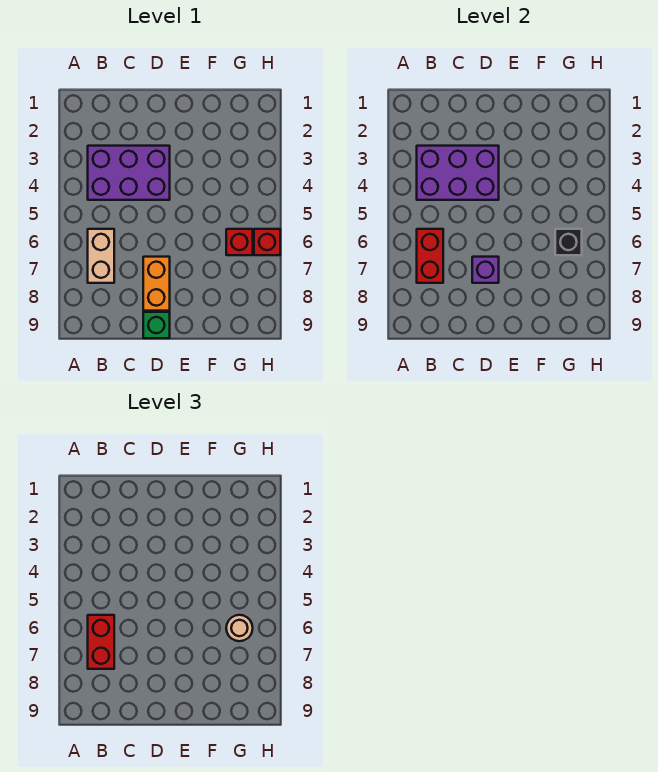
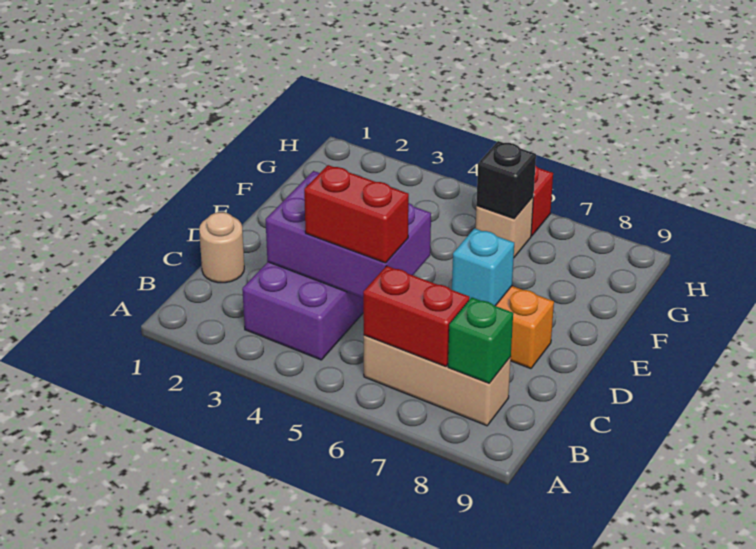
purple brick B3:D4 level 2 -> purple brick C3:D5 level 2
tan brick B6:B7 level 1 -> tan brick B6:B8 level 1
red brick B6:B7 level 3 -> red brick C4:C5 level 3
purple brick D7 level 2 -> cyan brick D7 level 2
green brick D9 level 1 -> green brick B8 level 2
red brick G6 level 1 -> tan brick G6 level 1
tan round brick G6 level 3 -> tan round brick C1 level 1

